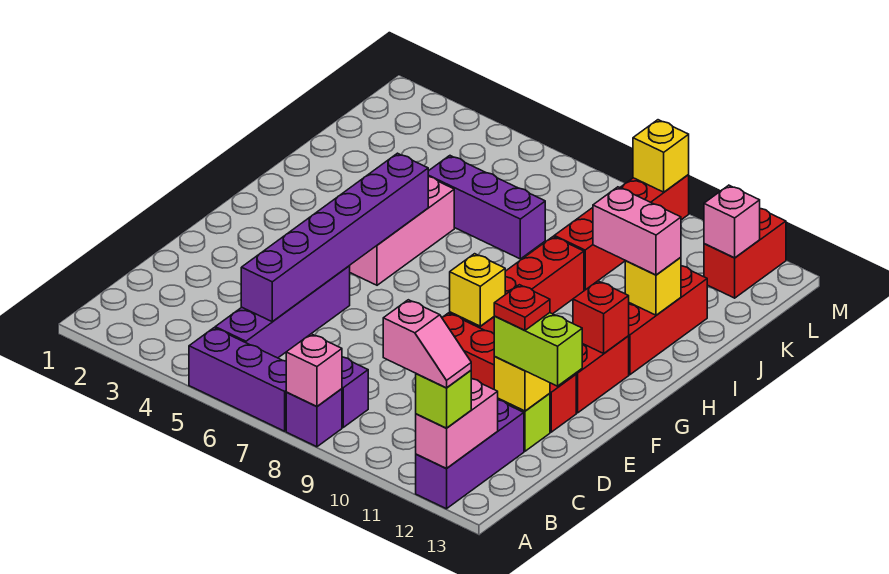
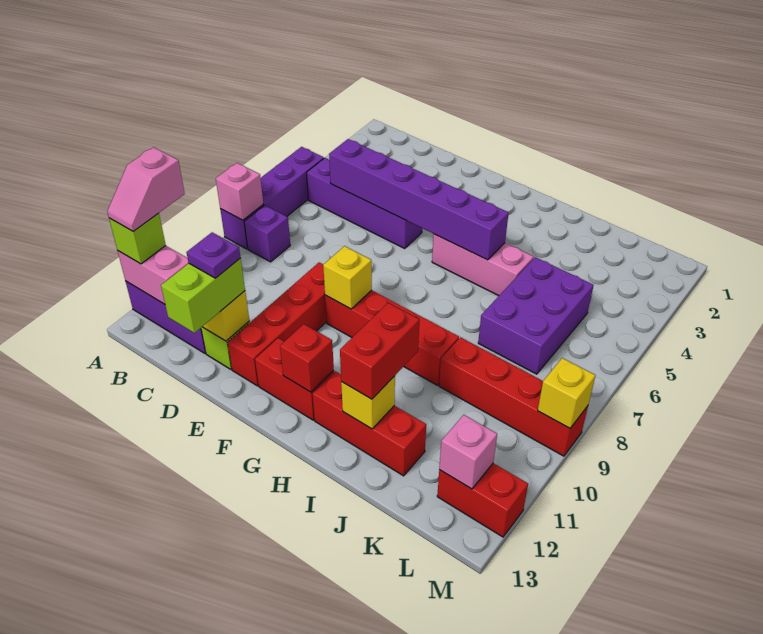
red plate D12 level 4 -> purple plate D12 level 4
pink brick I11:I12 level 3 -> red brick I11:I12 level 3
purple brick J5:J7 level 1 -> purple brick J5:K7 level 1

